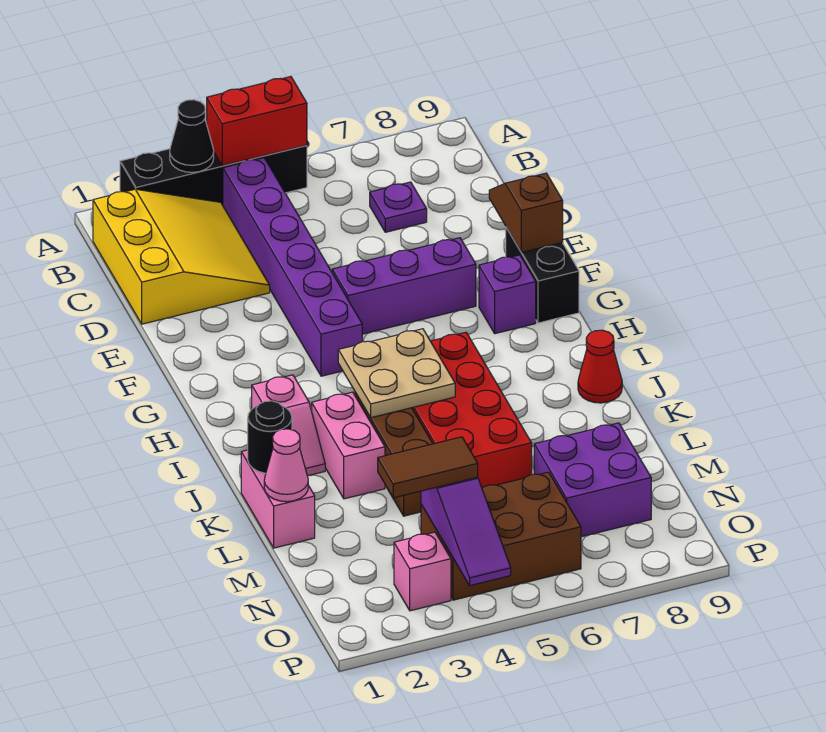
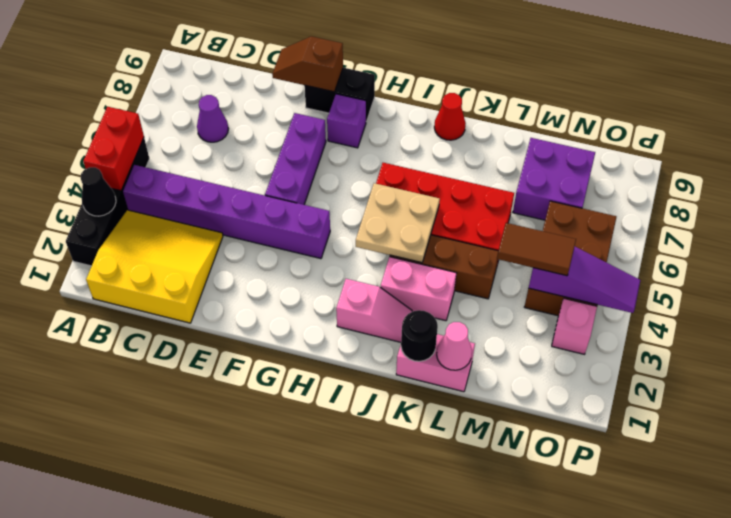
purple plate C7 level 1 -> purple cone C7 level 1
brown tile N3:N4 level 3 -> brown tile M4:N4 level 3

